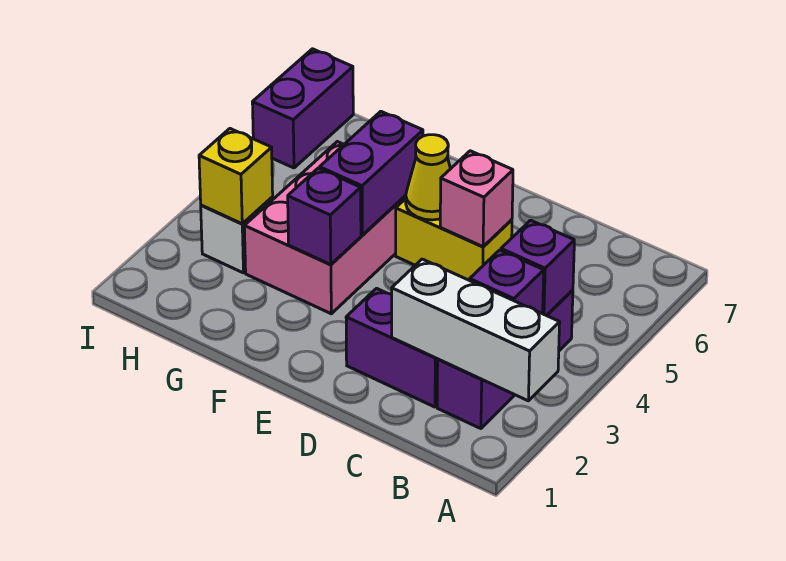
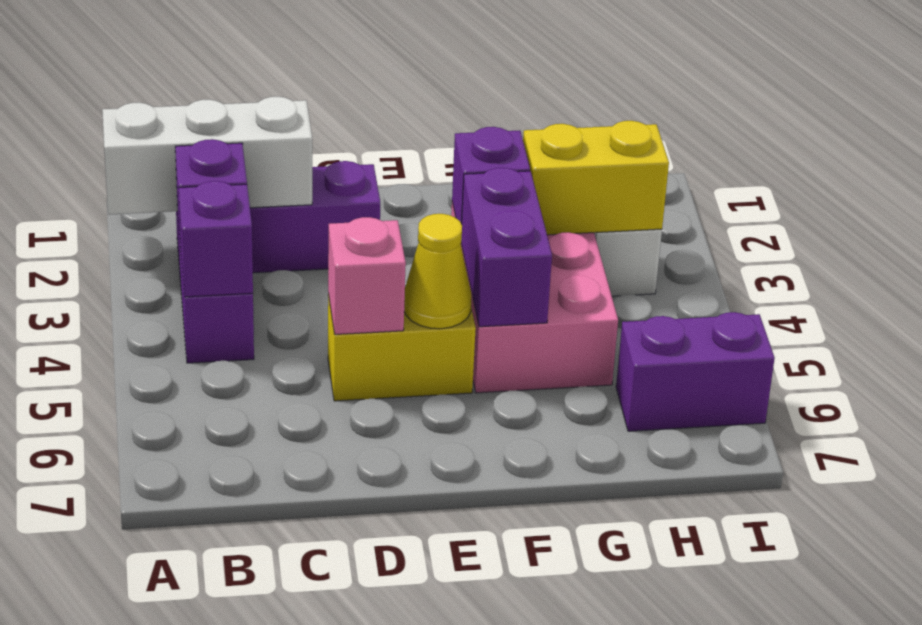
yellow brick H3 level 2 -> yellow brick G3:H3 level 2
purple brick I6:I7 level 1 -> purple brick H6:I6 level 1

